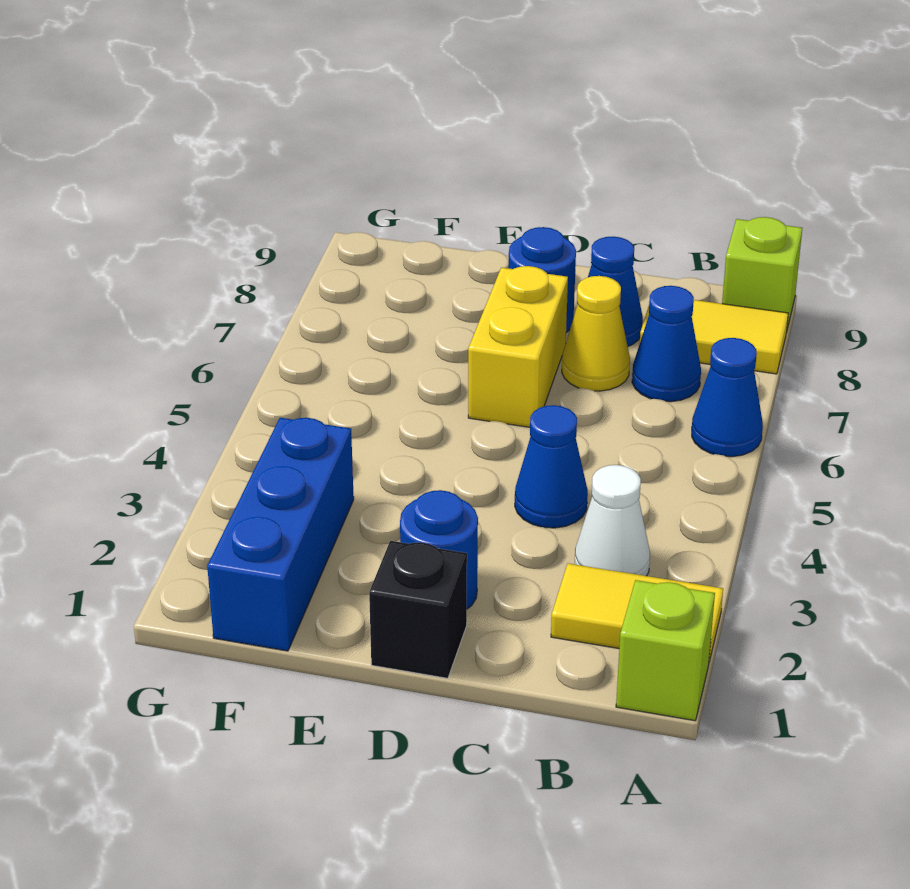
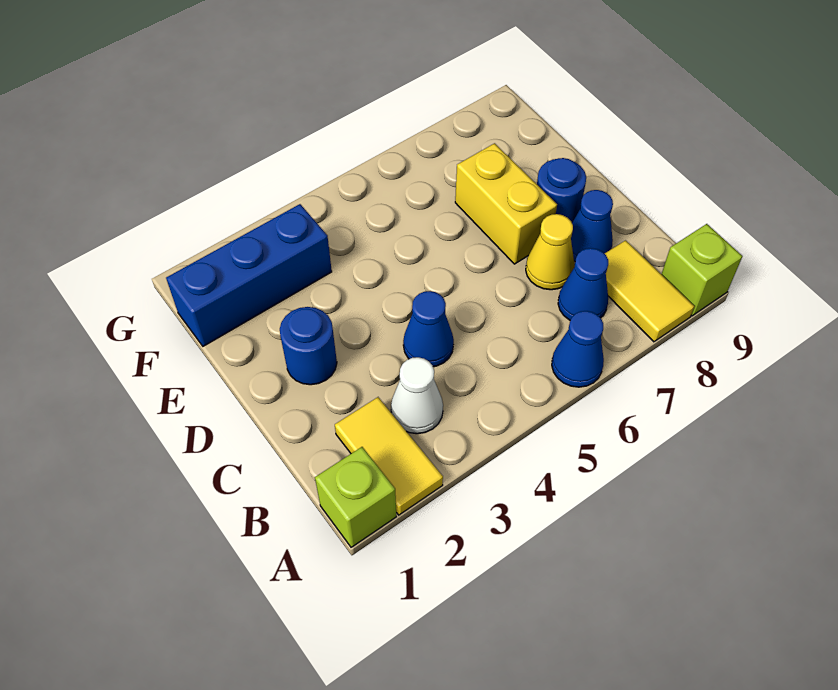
black brick D1 level 1 -> none
yellow brick D6:D7 level 1 -> yellow brick D7:E7 level 1

